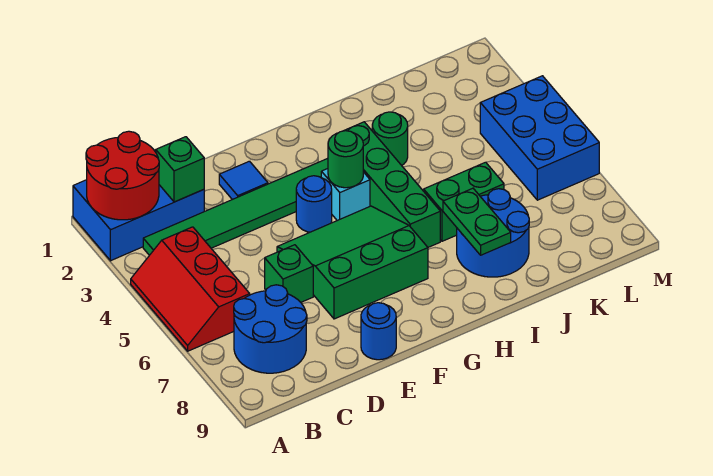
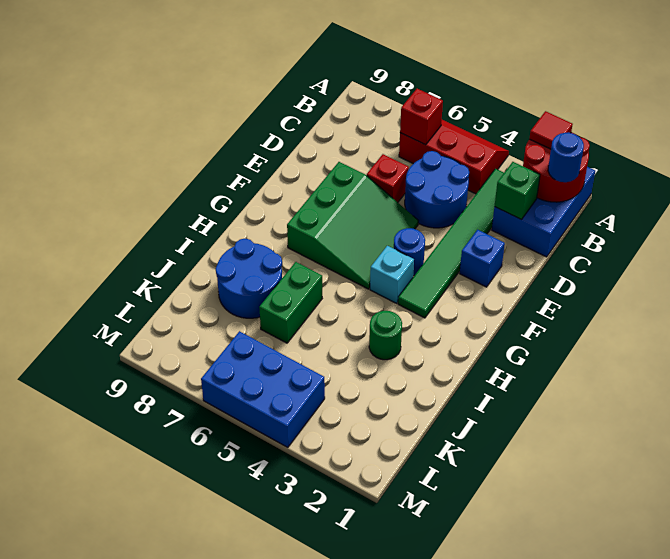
none -> red tile A2 level 3
none -> red brick B6 level 2
blue round brick B7:C8 level 1 -> blue round brick C4:D5 level 1
green brick D6 level 1 -> red brick D6 level 1
blue tile E2 level 1 -> blue brick E2 level 1
blue round brick E9 level 1 -> blue round brick B1 level 3
green round brick G4 level 2 -> none
green brick H3:H6 level 1 -> none
green plate I7:I8 level 2 -> none

